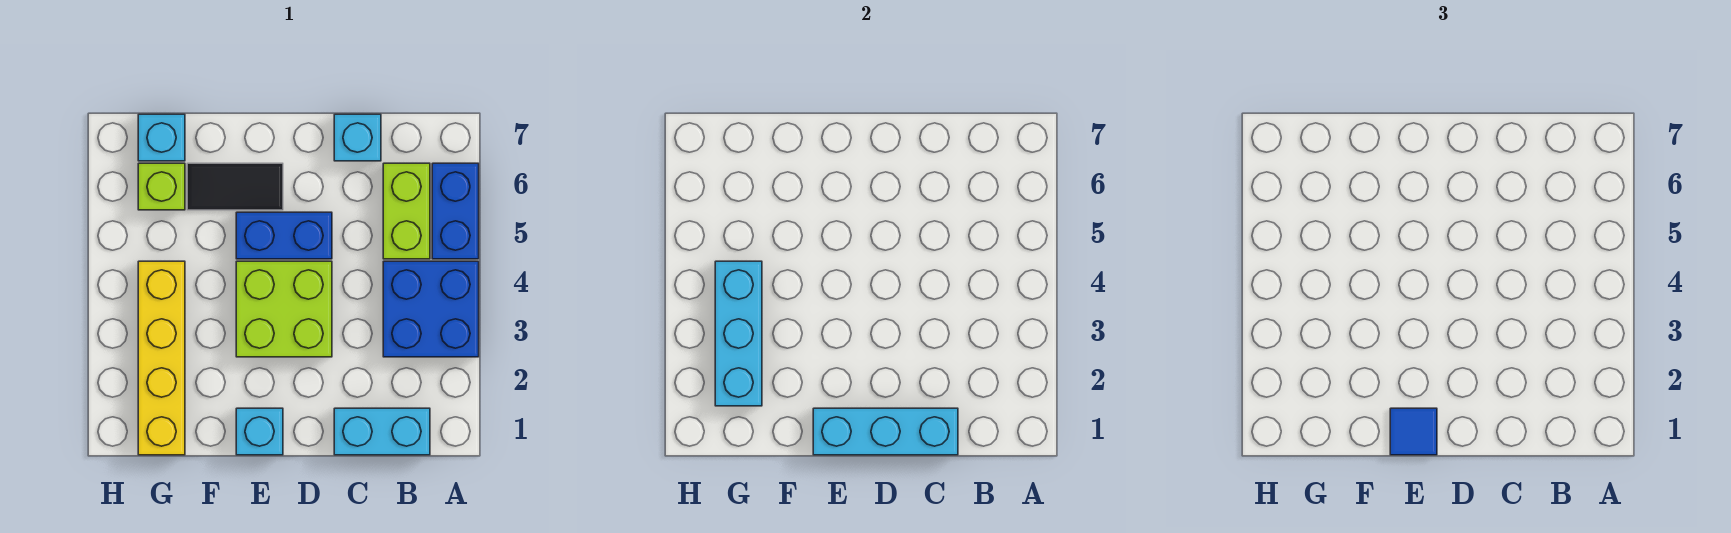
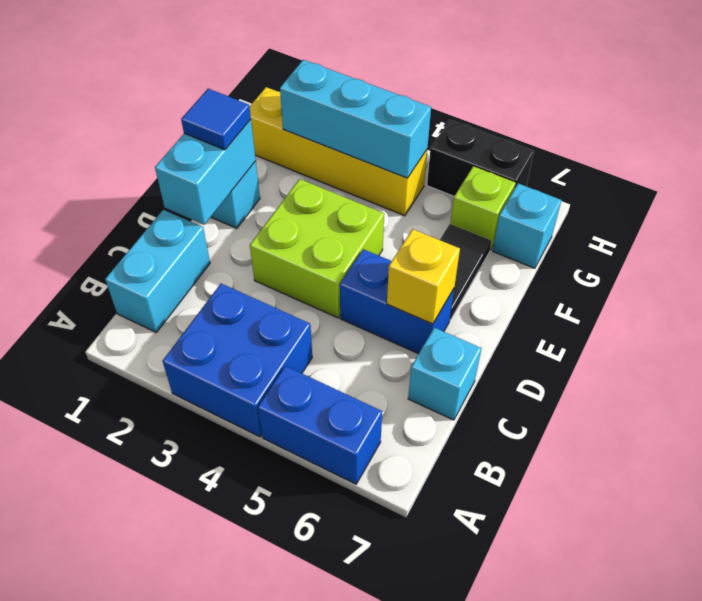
lime brick B5:B6 level 1 -> none
cyan brick C1:E1 level 2 -> cyan brick D1:E1 level 2
blue brick D5:E5 level 1 -> blue brick D5:D6 level 1
none -> yellow brick D6 level 2
none -> black brick H5:H6 level 1

